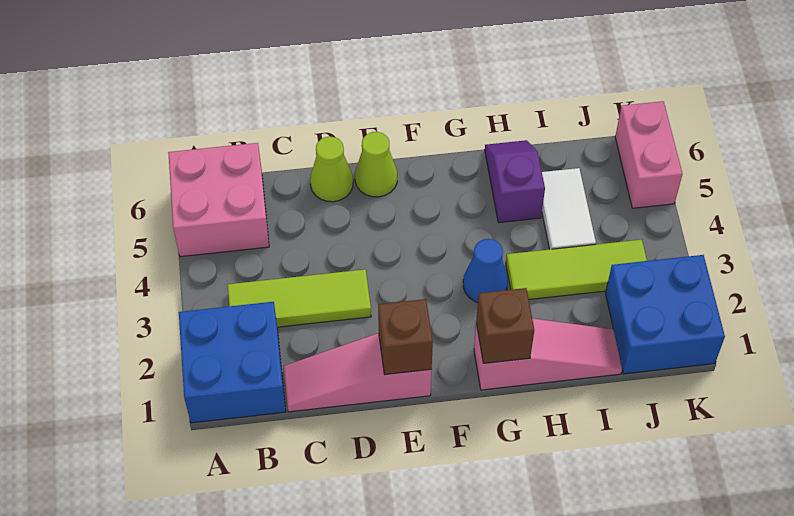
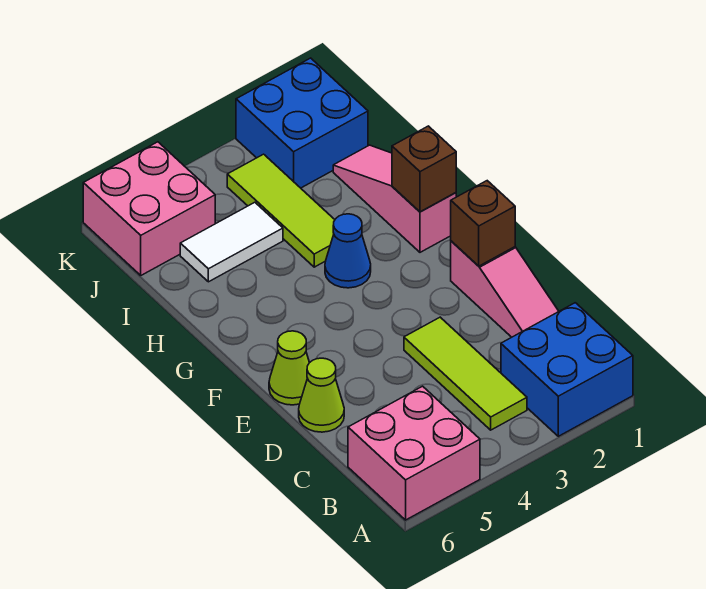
purple slope H5:H6 level 1 top 5 -> none
pink brick K5:K6 level 1 -> pink brick J5:K6 level 1

